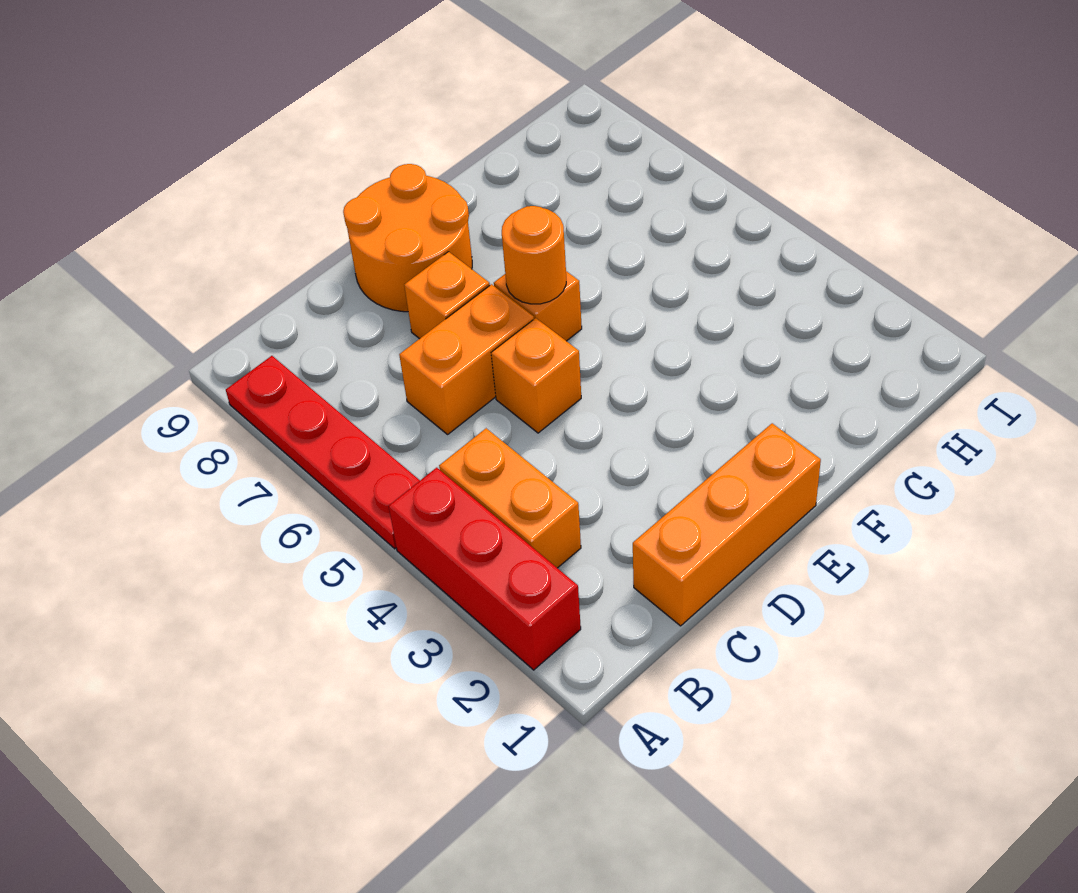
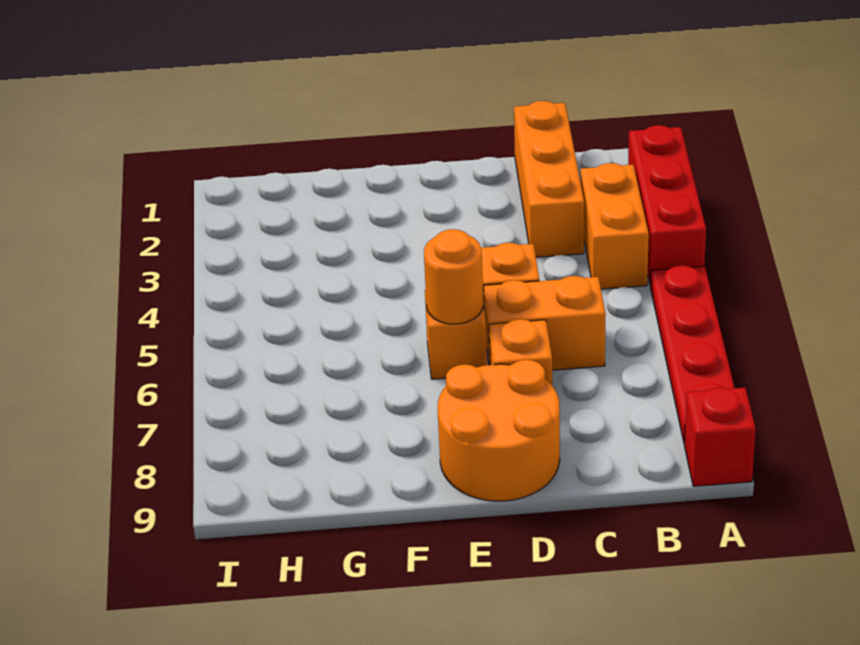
none -> red brick A9 level 1
orange brick C1:E1 level 1 -> orange brick C1:C3 level 1

